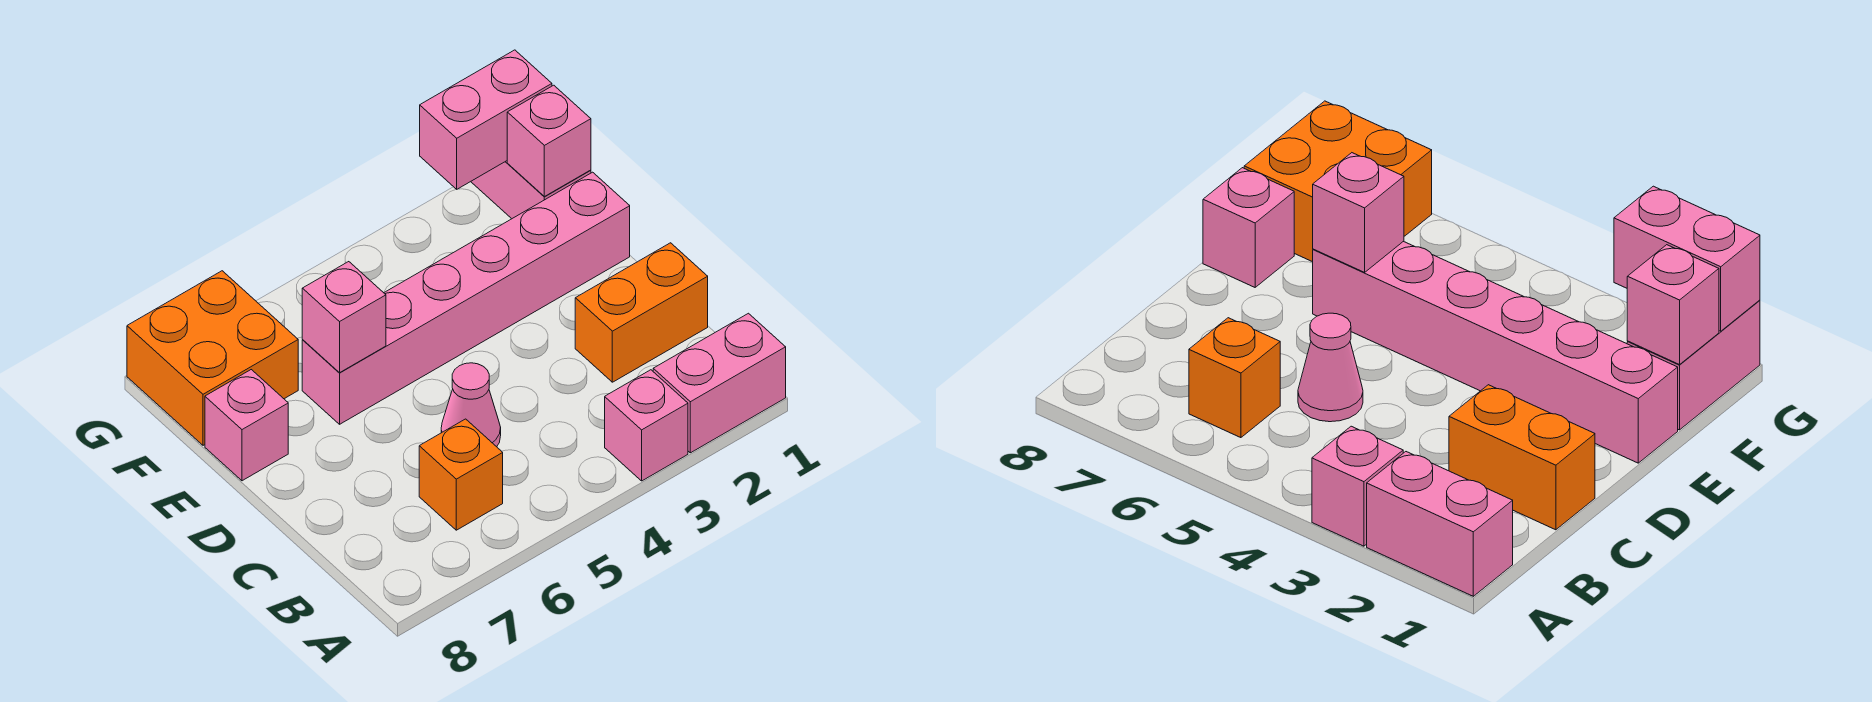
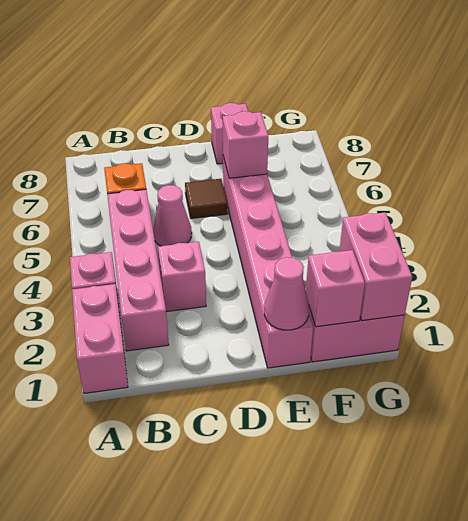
none -> pink brick B2:B5 level 1
orange brick C1:C2 level 1 -> none
none -> pink brick C3 level 1
none -> brown tile D6 level 1
none -> pink cone E1 level 2
orange brick F7:G8 level 1 -> none

